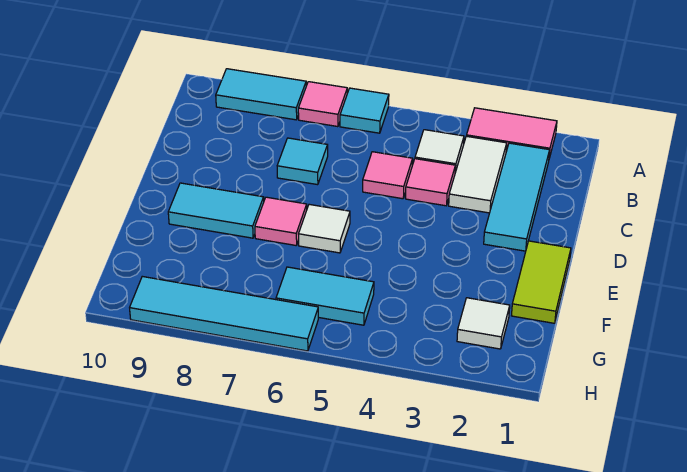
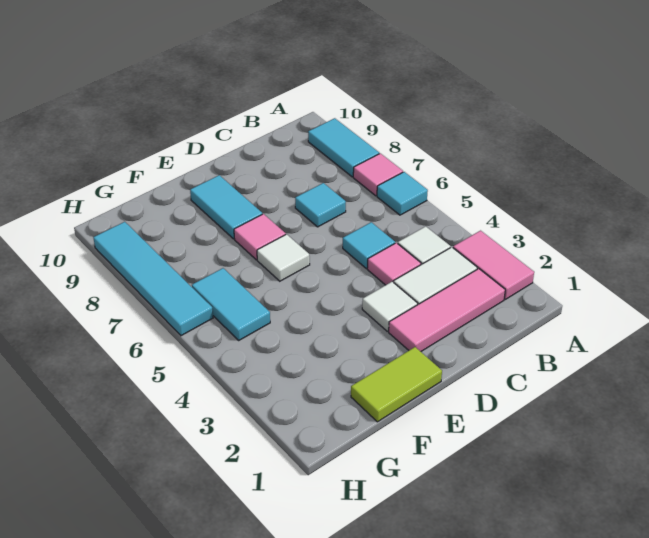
cyan tile B2:D2 level 1 -> pink tile B2:D2 level 1
pink tile C5 level 1 -> cyan tile C5 level 1
white tile G2 level 1 -> white tile D3 level 1

